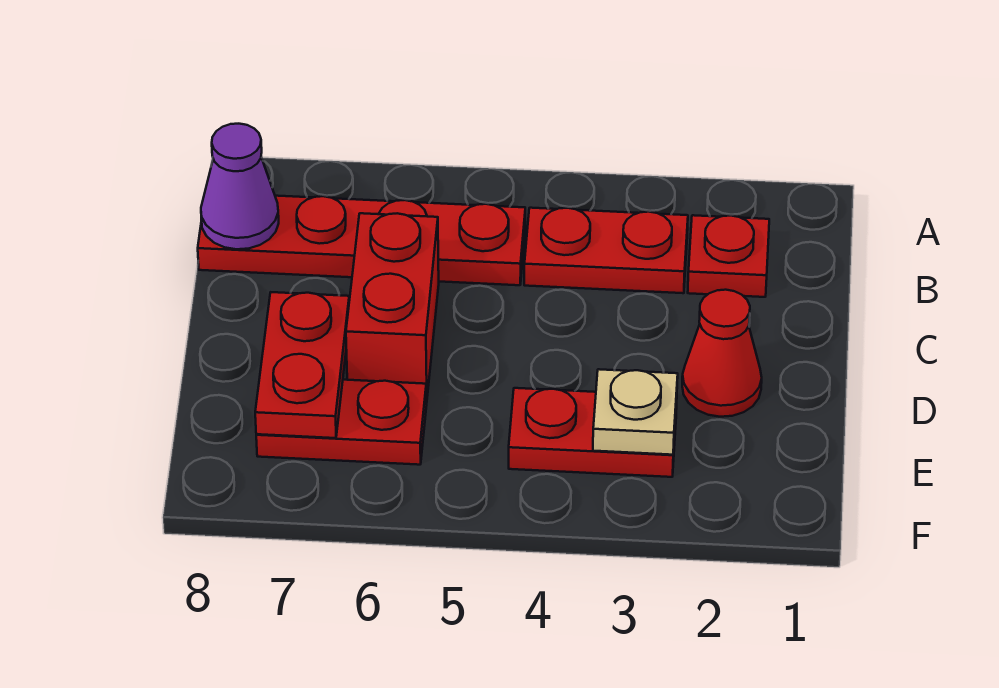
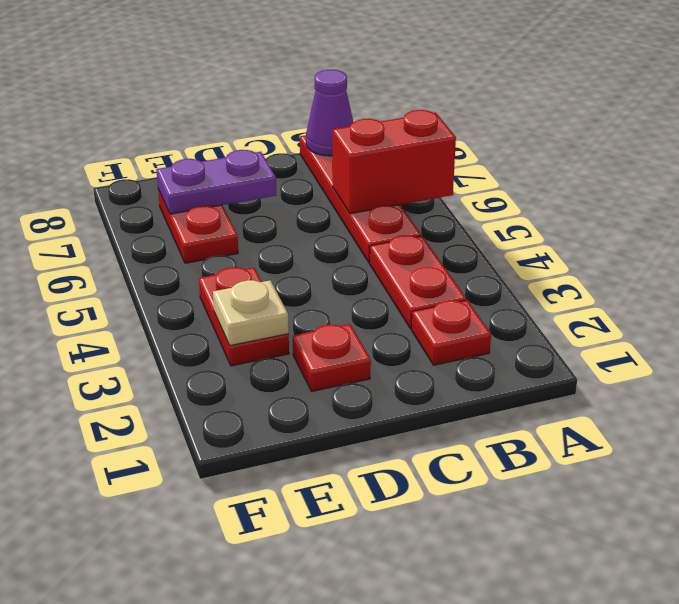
red brick C6:D6 level 1 -> red brick A6:B6 level 2
red cone D2 level 1 -> red plate D2 level 1
red plate D7:E7 level 2 -> purple plate D7:E7 level 2

